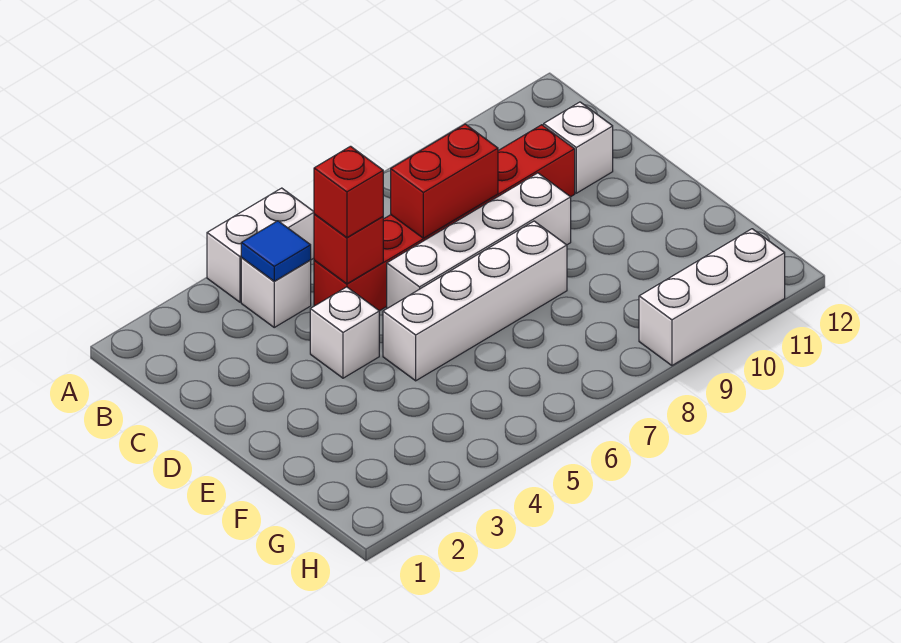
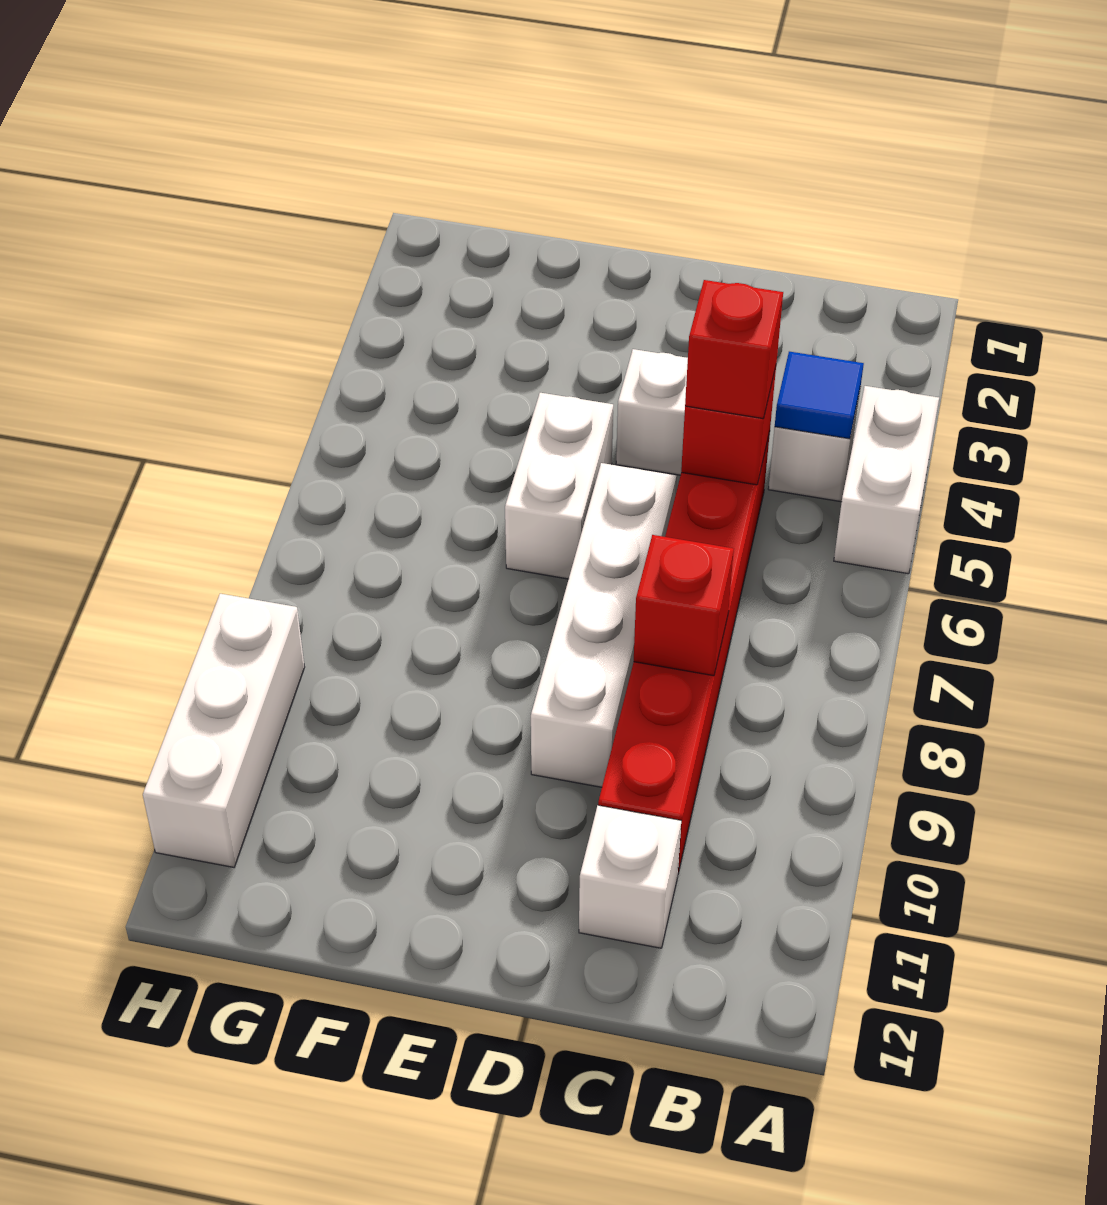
red brick C7:C8 level 2 -> red brick C8 level 2
white brick E5:E8 level 1 -> white brick E5:E6 level 1

